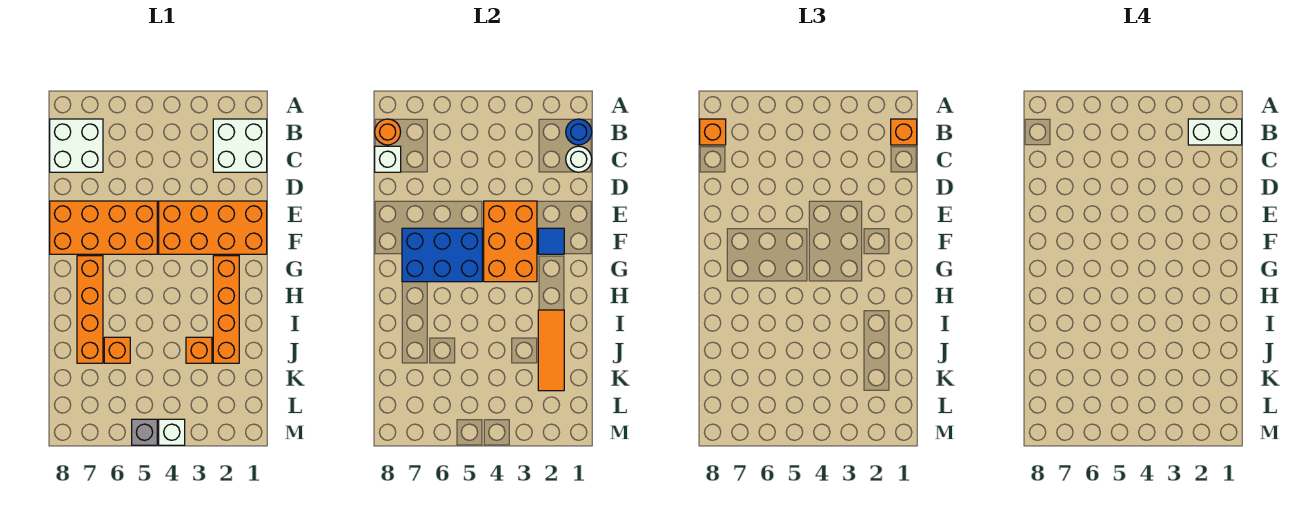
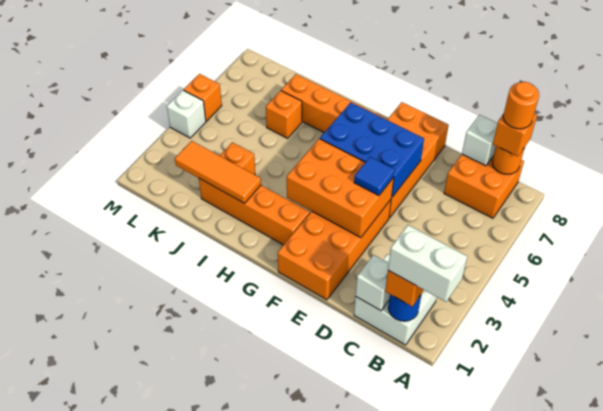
white brick B1:B2 level 4 -> white brick A1:B1 level 4
white brick B7:C8 level 1 -> orange brick B7:C8 level 1
none -> orange round brick B8 level 4
white round brick C1 level 2 -> white brick C1 level 2
blue tile F2 level 2 -> blue tile E4 level 3
blue brick F5:G7 level 2 -> blue brick E5:G6 level 2
grey brick M5 level 1 -> orange brick M5 level 1

